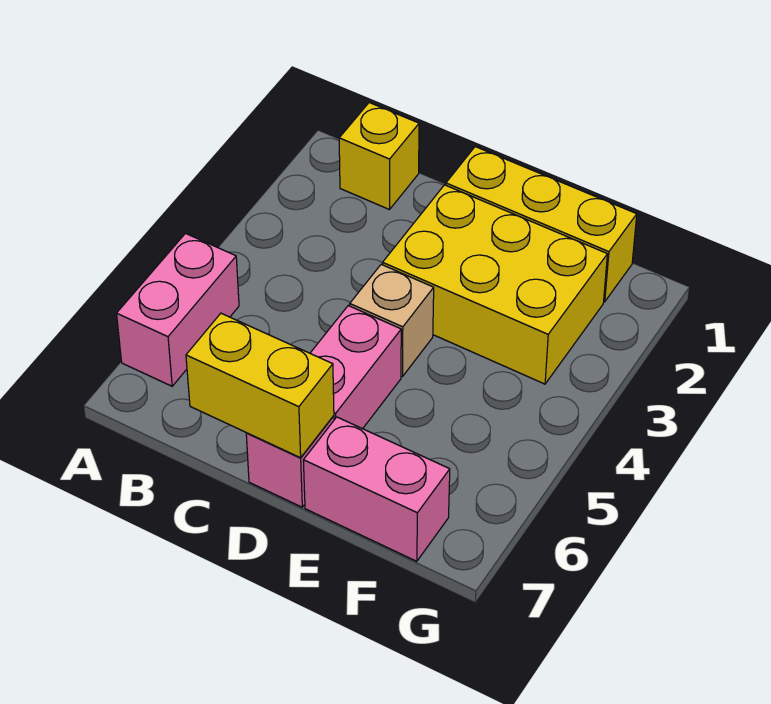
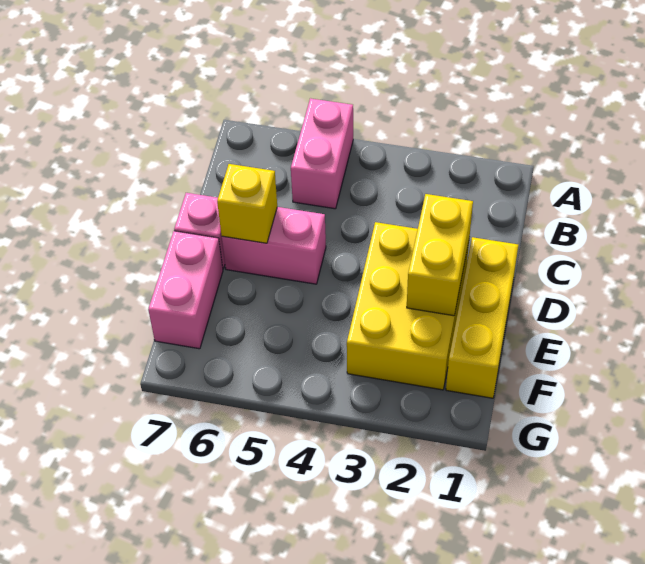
pink brick A5:A6 level 1 -> pink brick A5:B5 level 1
yellow brick B1 level 1 -> yellow brick D6 level 2
yellow brick C7:D7 level 2 -> yellow brick D2:E2 level 2
tan brick D4 level 1 -> none

